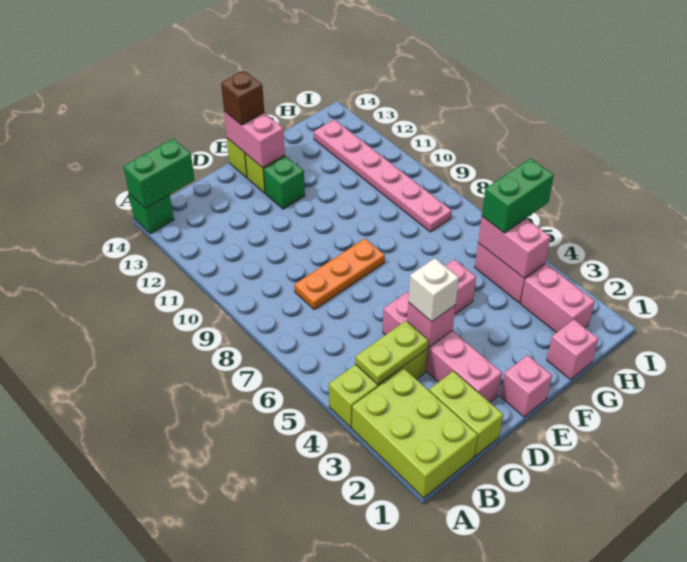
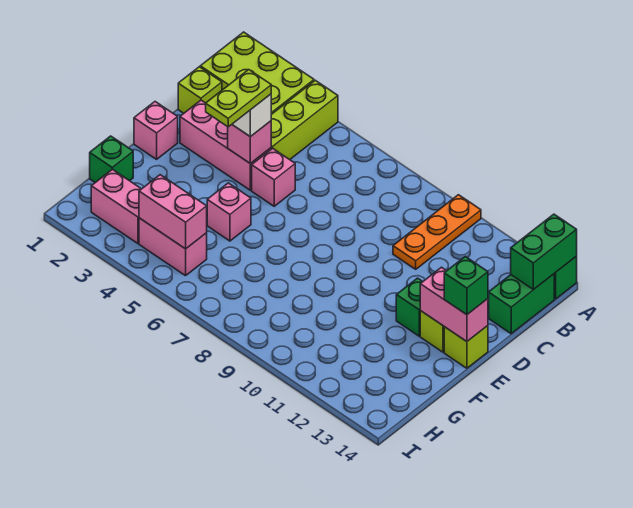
lime plate B4:C4 level 2 -> lime plate D4:E4 level 4
lime brick C1:C2 level 1 -> lime brick C1 level 1
orange plate C8:E8 level 1 -> orange plate A10:C10 level 1
brown brick E14 level 3 -> green brick E14 level 3
pink brick G1 level 1 -> green brick G1 level 1
green brick H5:I5 level 3 -> green brick B14:C14 level 1
pink plate H8:H13 level 1 -> none

